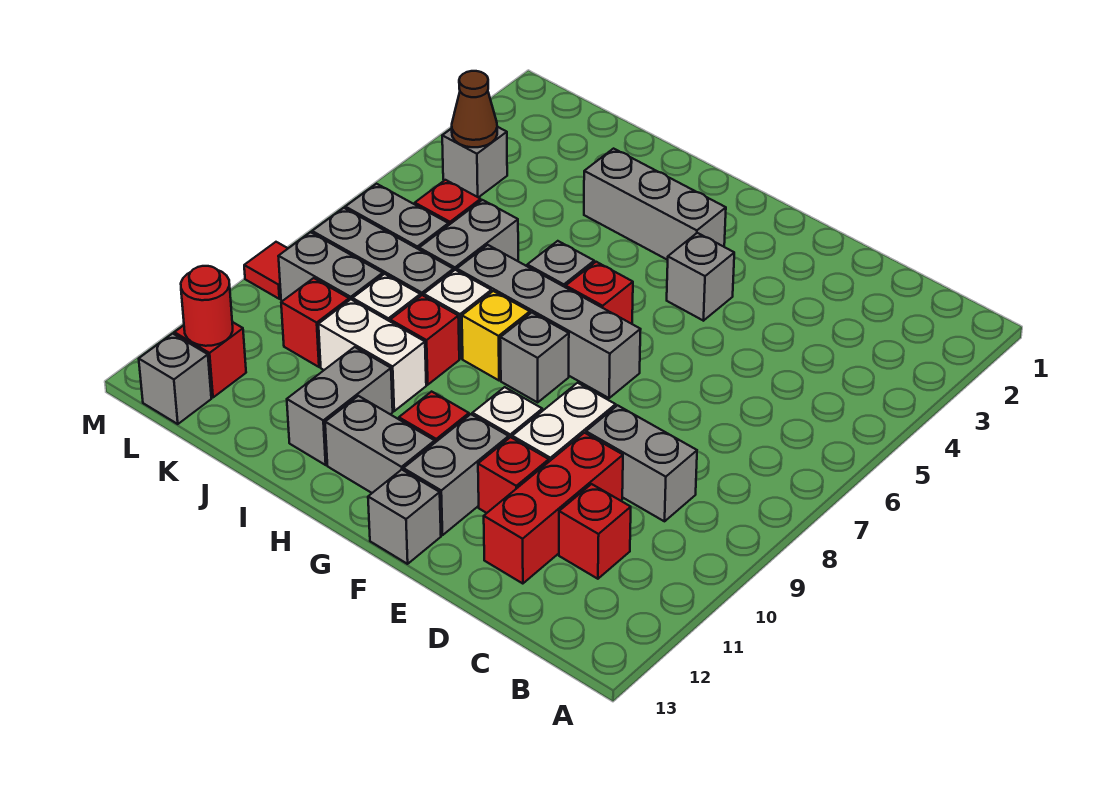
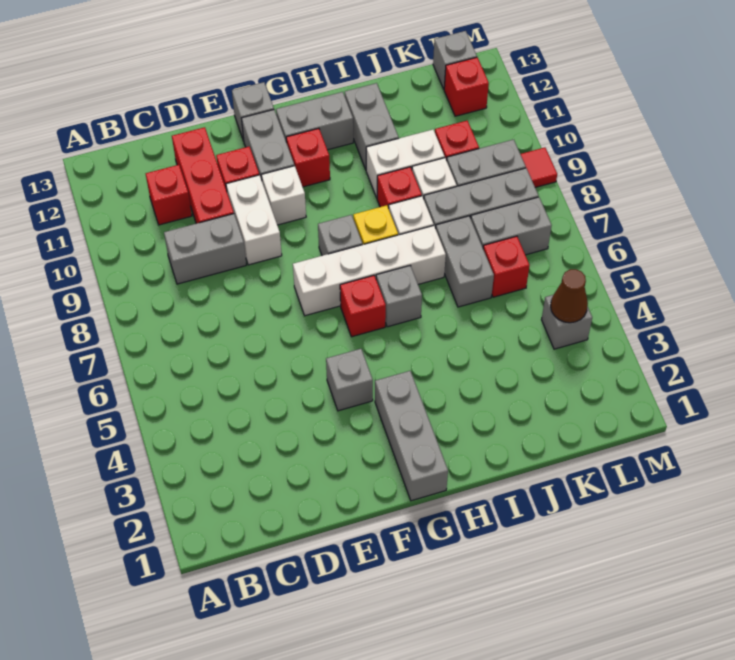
grey brick F7:I7 level 1 -> white brick F7:I7 level 1
grey brick G3:I3 level 1 -> grey brick G1:G3 level 1
red round brick L12 level 2 -> none

